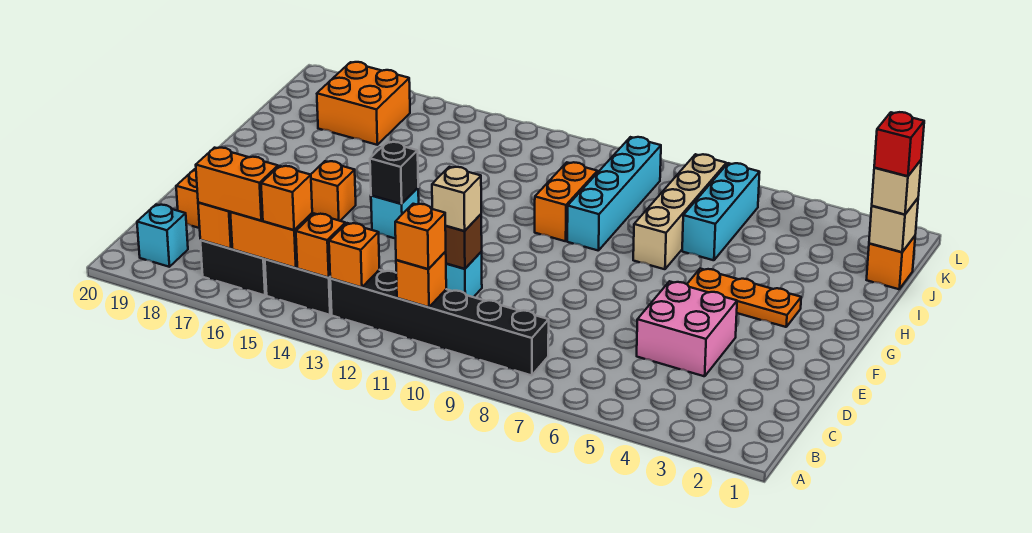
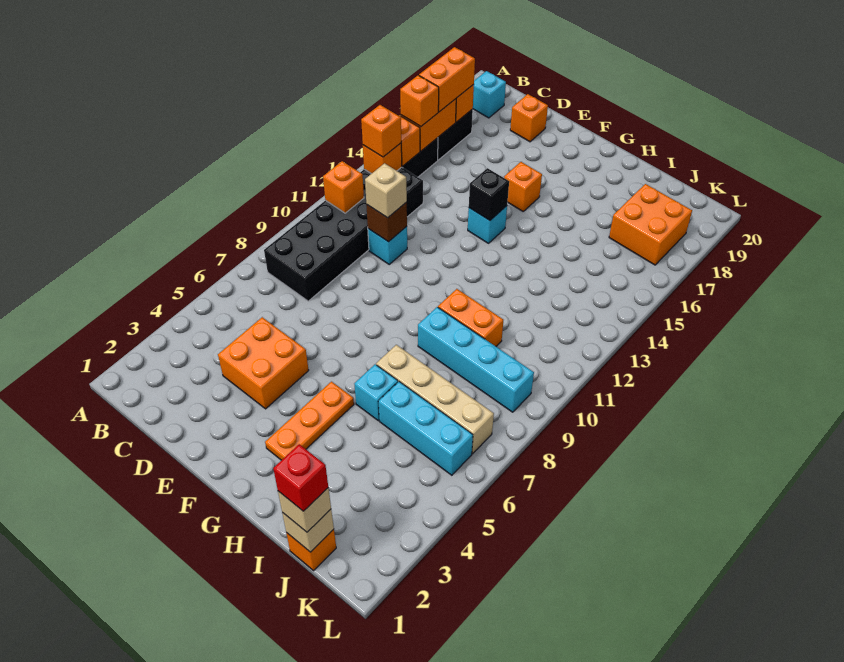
black brick B8:B13 level 1 -> black brick B8:C13 level 1
orange brick B11 level 3 -> orange brick B13 level 3
pink brick D4:E5 level 1 -> orange brick D4:E5 level 1
none -> cyan brick H6 level 1

